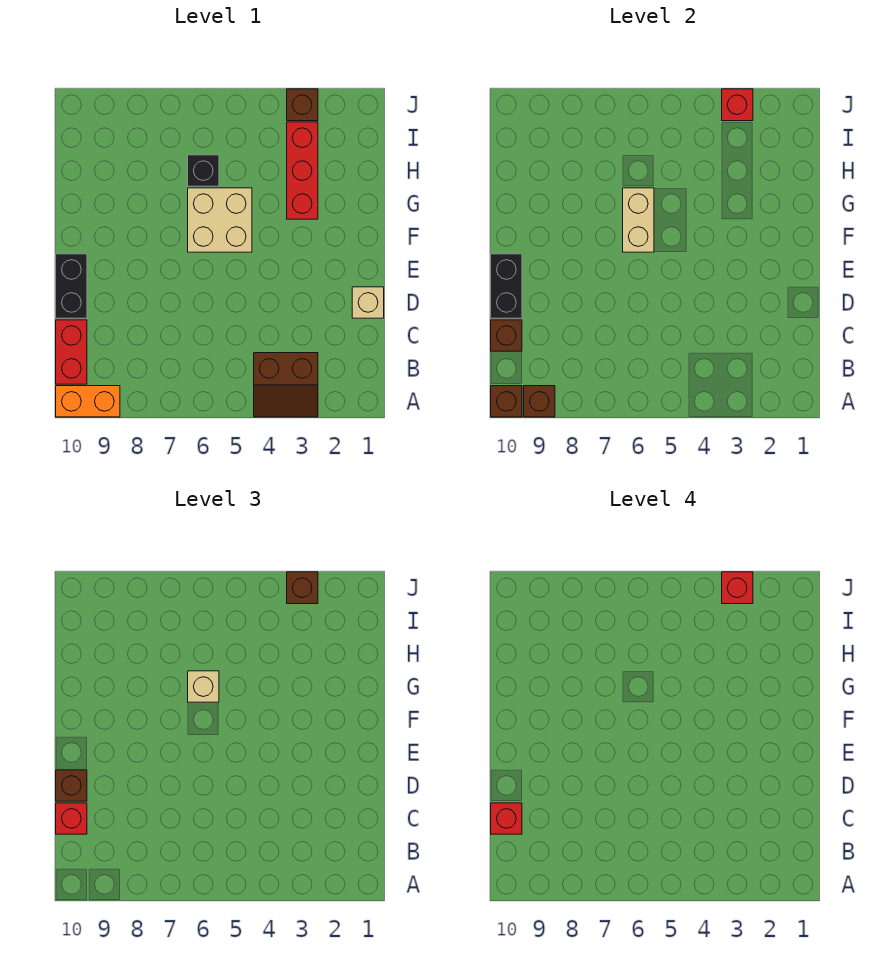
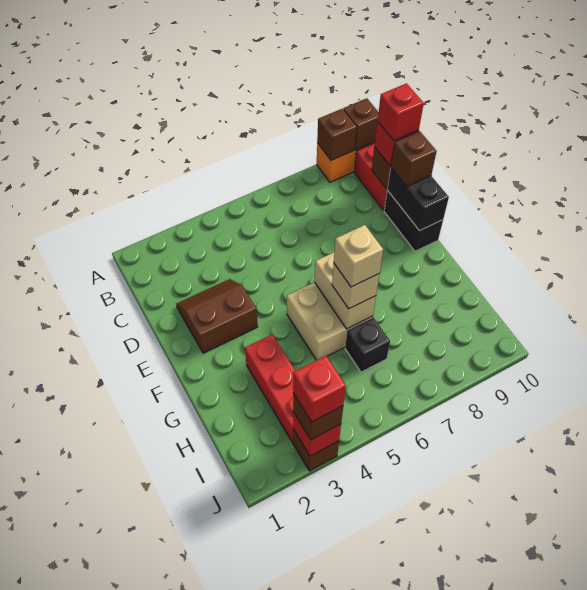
brown slope A3:B4 level 1 top B -> brown slope D2:E3 level 1 top E
tan brick D1 level 1 -> tan brick G6 level 4

